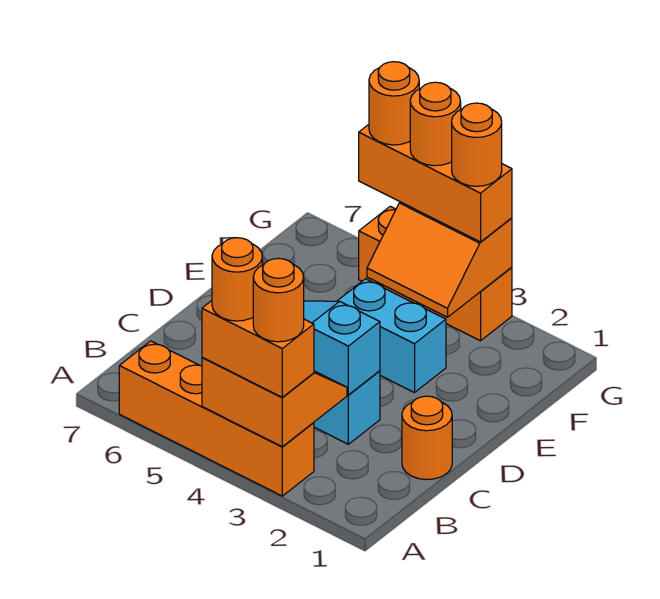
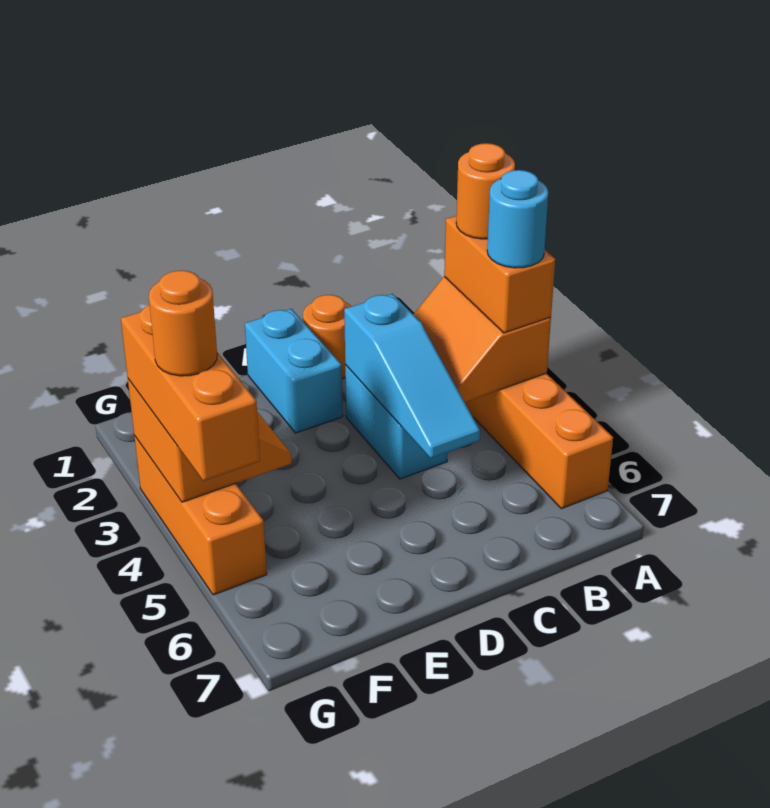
orange round brick A4 level 4 -> cyan round brick A4 level 4
cyan brick E3:E4 level 1 -> cyan brick D1:D2 level 1
orange round brick G3 level 4 -> none
orange round brick G5 level 4 -> none

